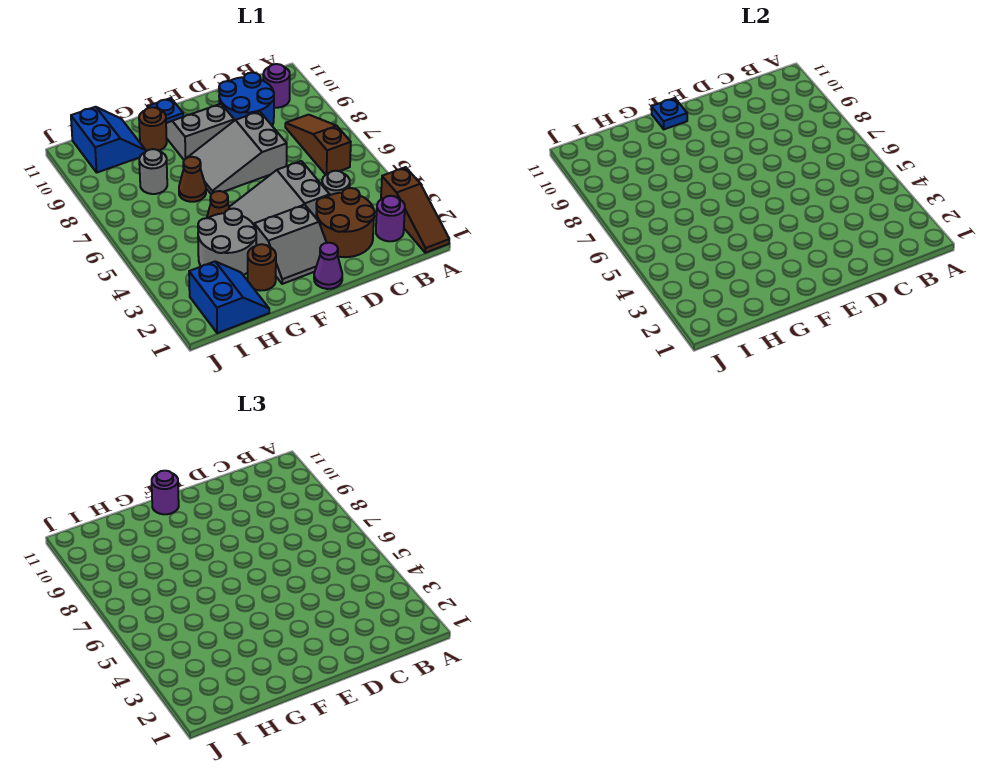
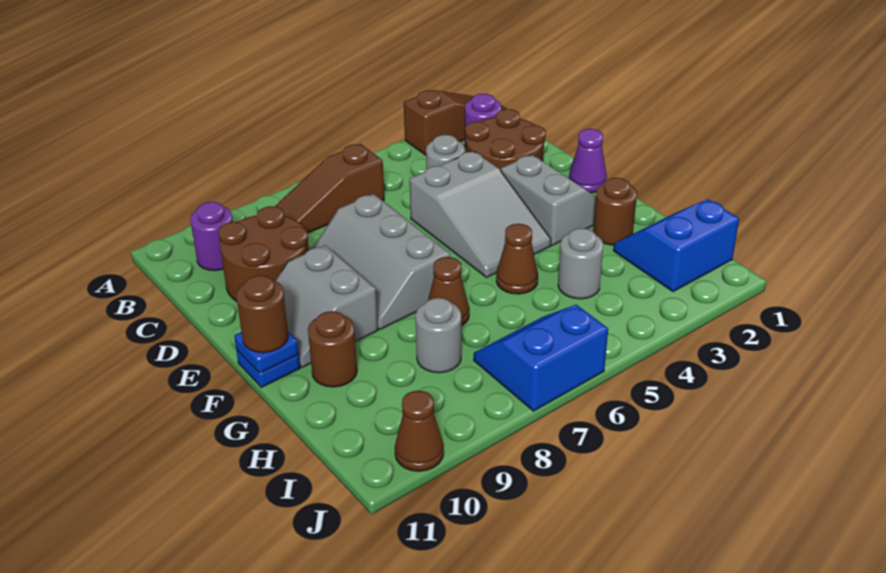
blue round brick C9:D10 level 1 -> brown round brick C9:D10 level 1
grey slope D7:F8 level 1 top D -> grey slope D7:F8 level 1 top 7
purple round brick F11 level 3 -> brown round brick F11 level 3
grey round brick G3:H4 level 1 -> grey round brick H4 level 1
blue slope H10:I11 level 1 top I -> blue slope I6:J7 level 1 top J
none -> brown cone J10 level 1

